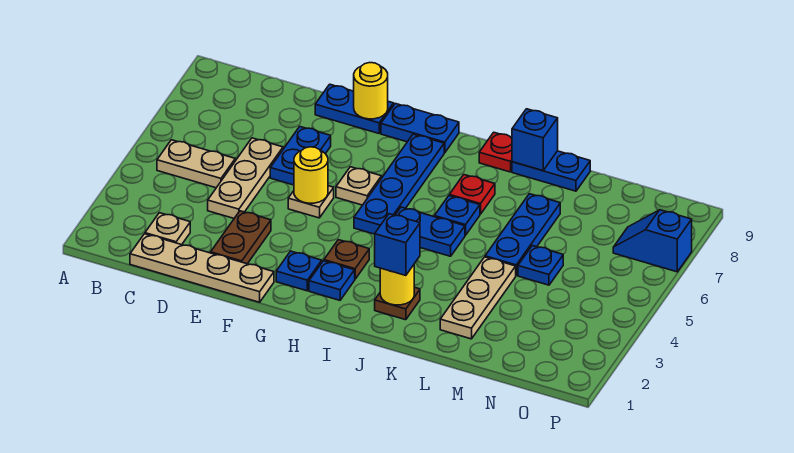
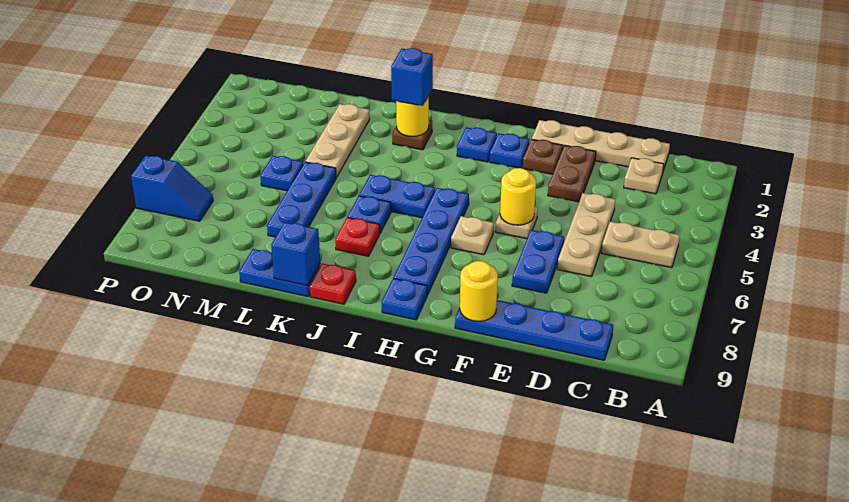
blue plate E9:F9 level 1 -> blue plate C9:F9 level 1
blue plate G9:H9 level 1 -> blue plate H9 level 1
brown plate H3 level 1 -> brown plate F2 level 1

